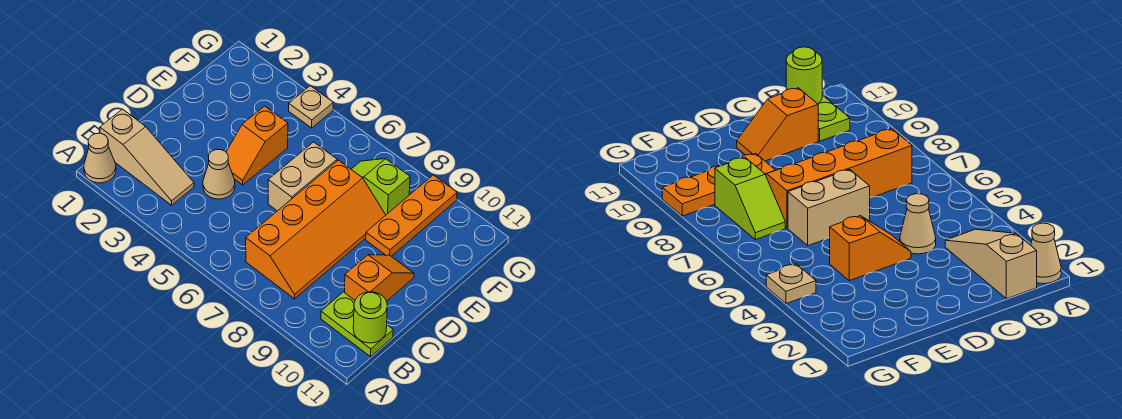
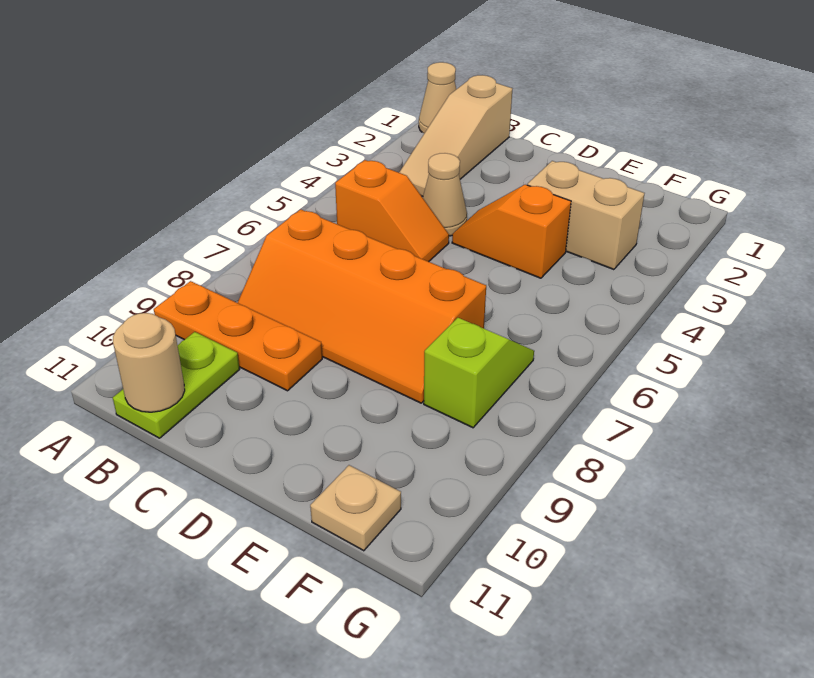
lime round brick B11 level 2 -> tan round brick B11 level 2
orange slope C10:D10 level 1 top C -> orange slope B5:C5 level 1 top B
tan brick D6:E6 level 1 -> tan brick E3:F3 level 1
orange plate E9:G9 level 1 -> orange plate A9:C9 level 1
tan plate G4 level 1 -> tan plate F11 level 1

